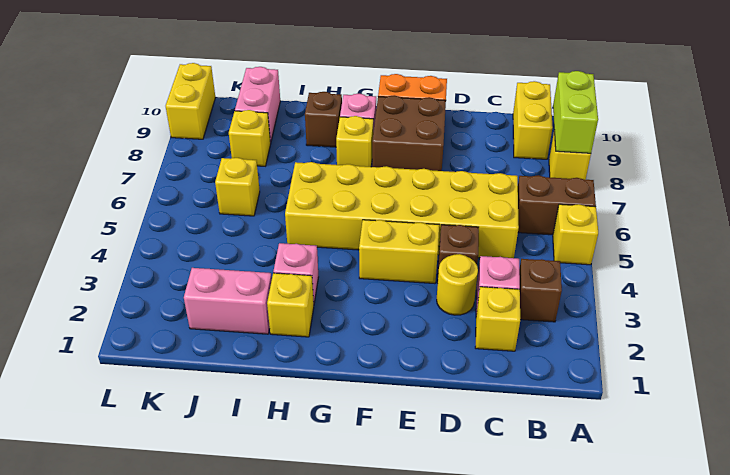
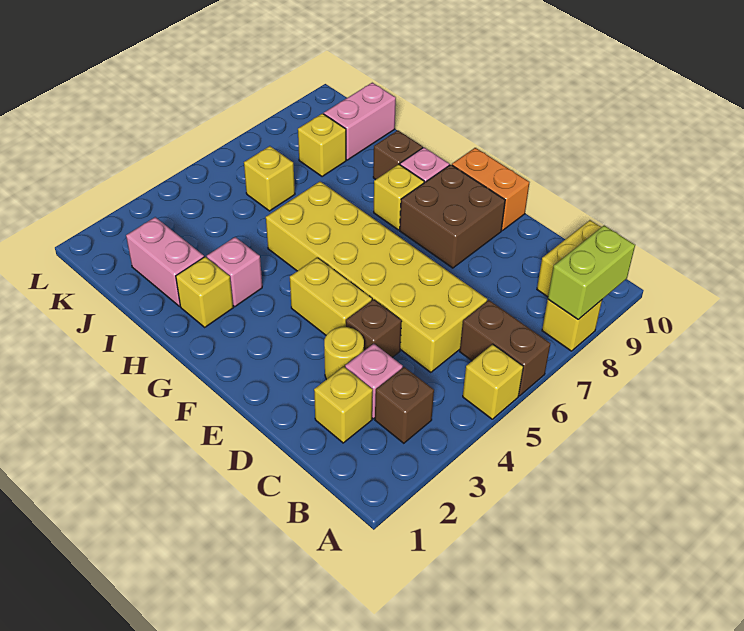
yellow brick L9:L10 level 1 -> none

